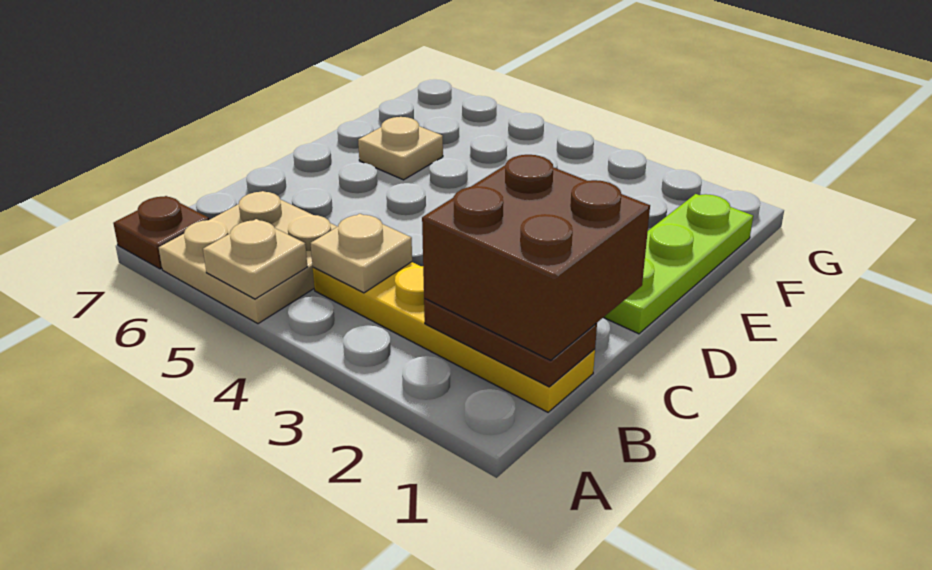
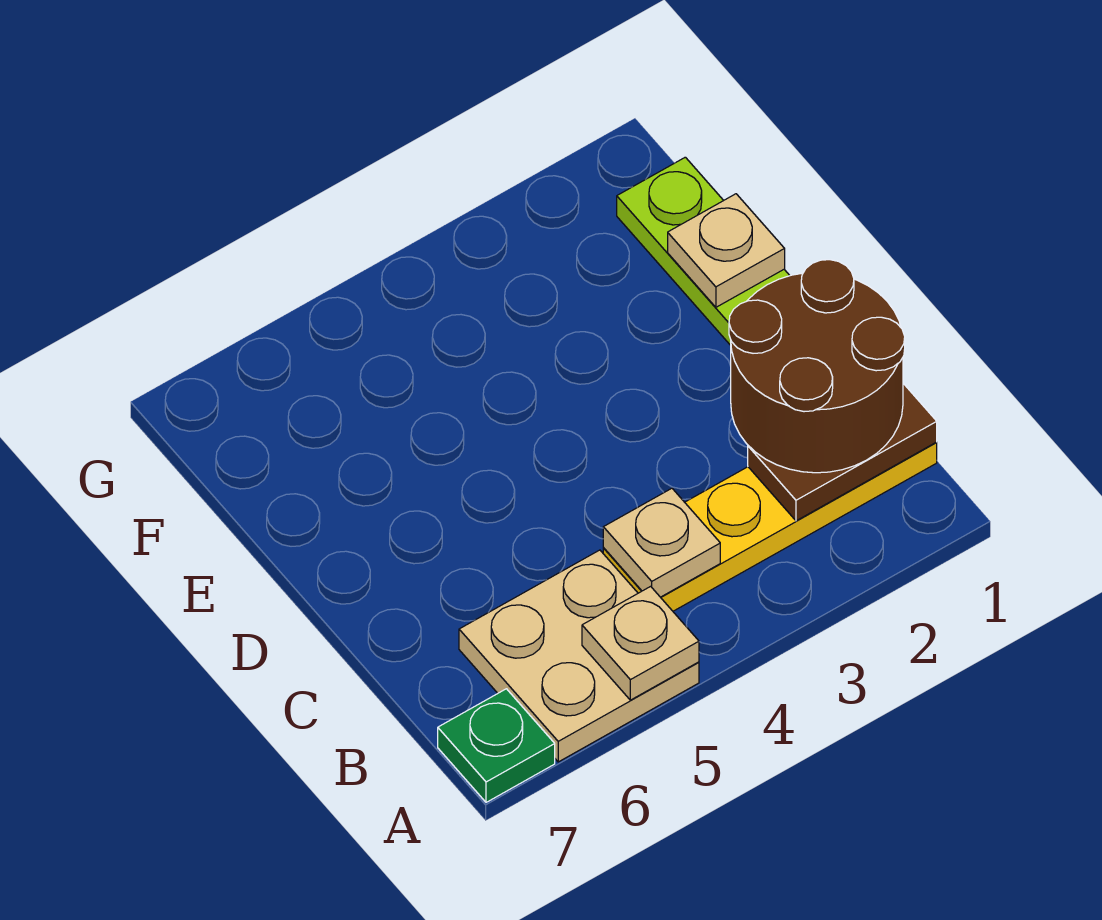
brown plate A7 level 1 -> green plate A7 level 1
brown brick B1:C2 level 3 -> brown round brick B1:C2 level 3
tan plate E6 level 1 -> tan plate E1 level 2

